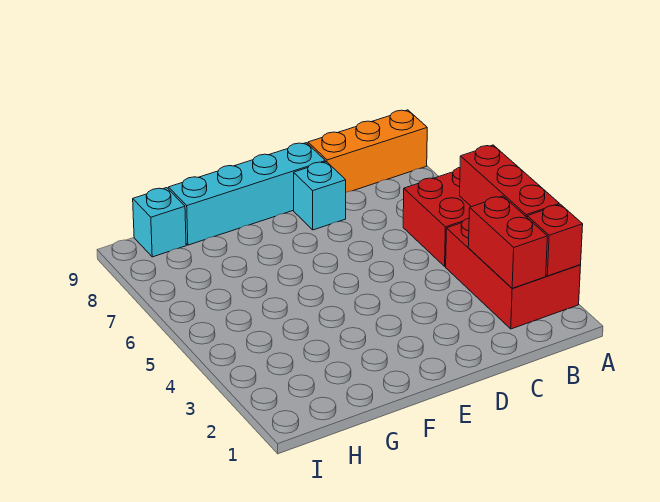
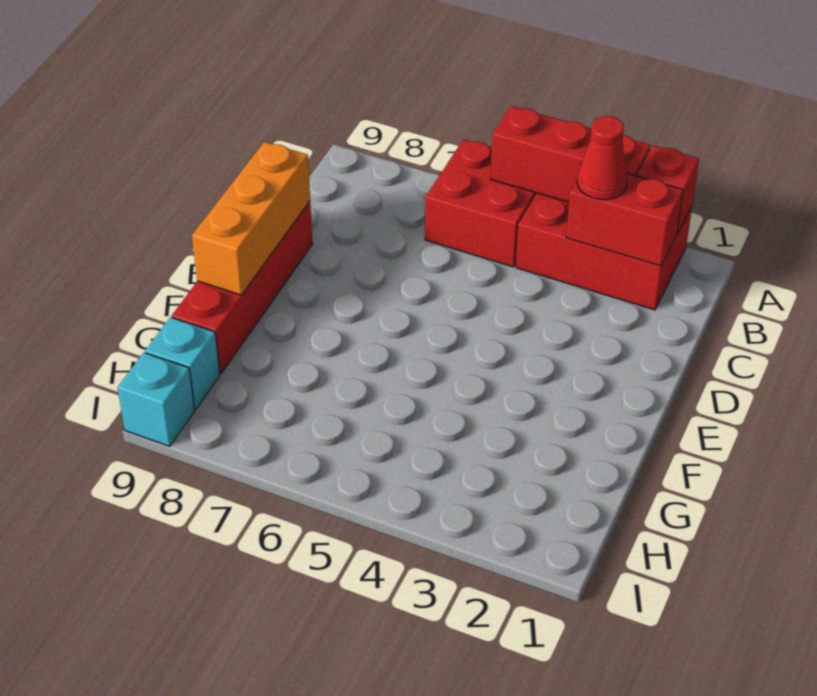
orange brick A9:C9 level 1 -> orange brick D9:F9 level 2
none -> red cone B3 level 3
cyan brick D8 level 1 -> cyan brick I9 level 1
cyan brick D9:G9 level 1 -> red brick D9:G9 level 1

